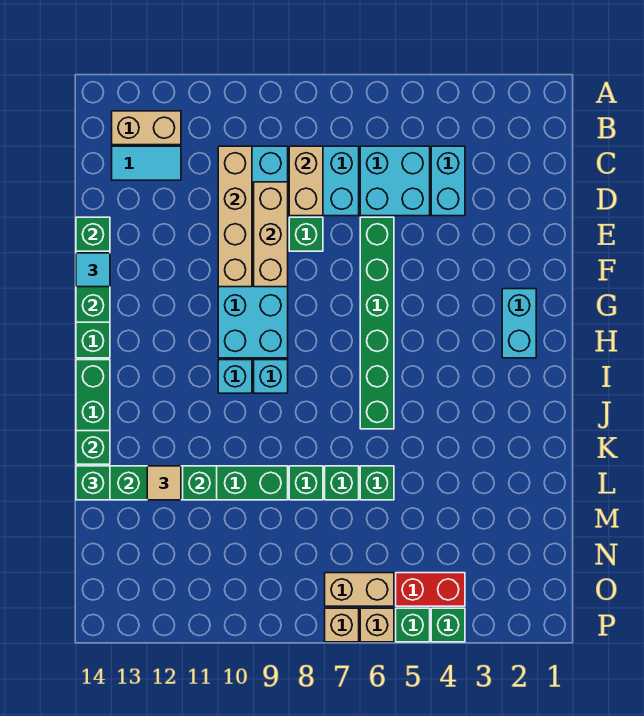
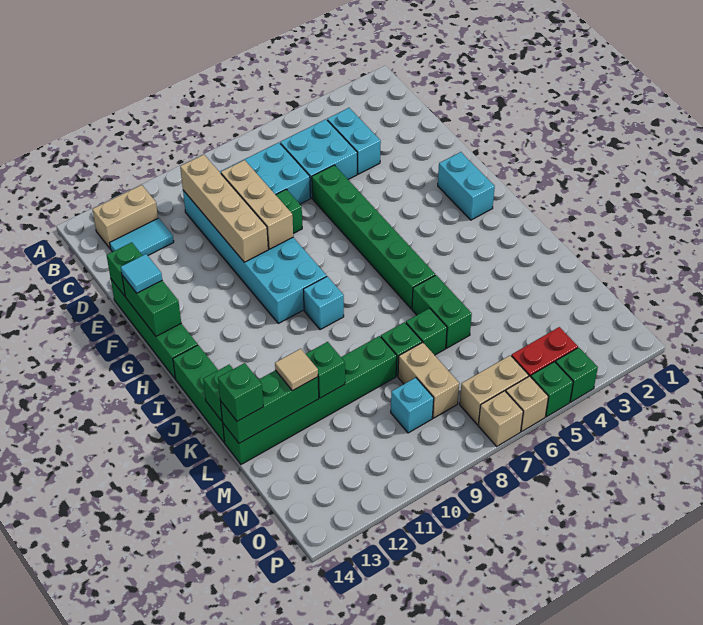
tan brick C8:D8 level 2 -> tan brick M8:N8 level 1
cyan brick I10 level 1 -> cyan brick N9 level 1
green brick L6 level 1 -> green brick K6:L6 level 1

